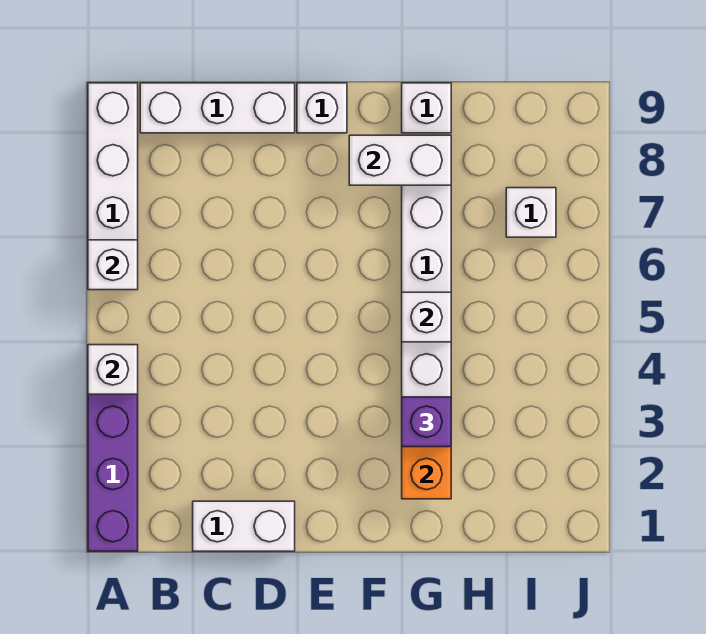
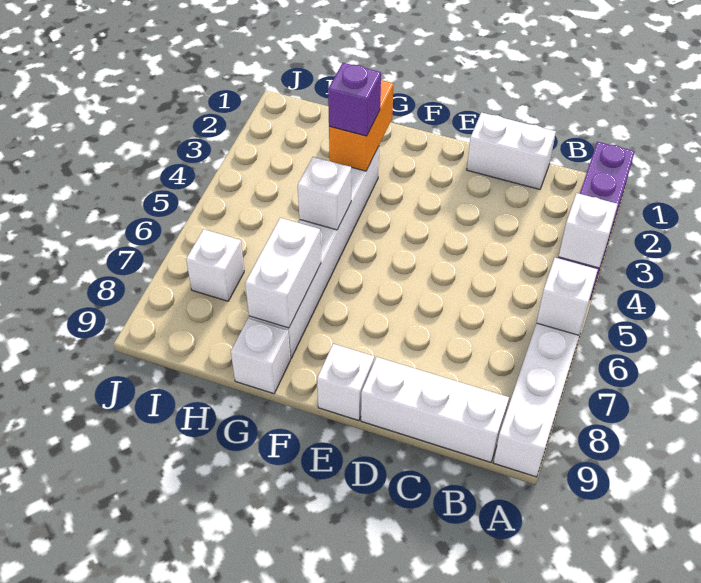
white brick F8:G8 level 2 -> white brick G7:G8 level 2

